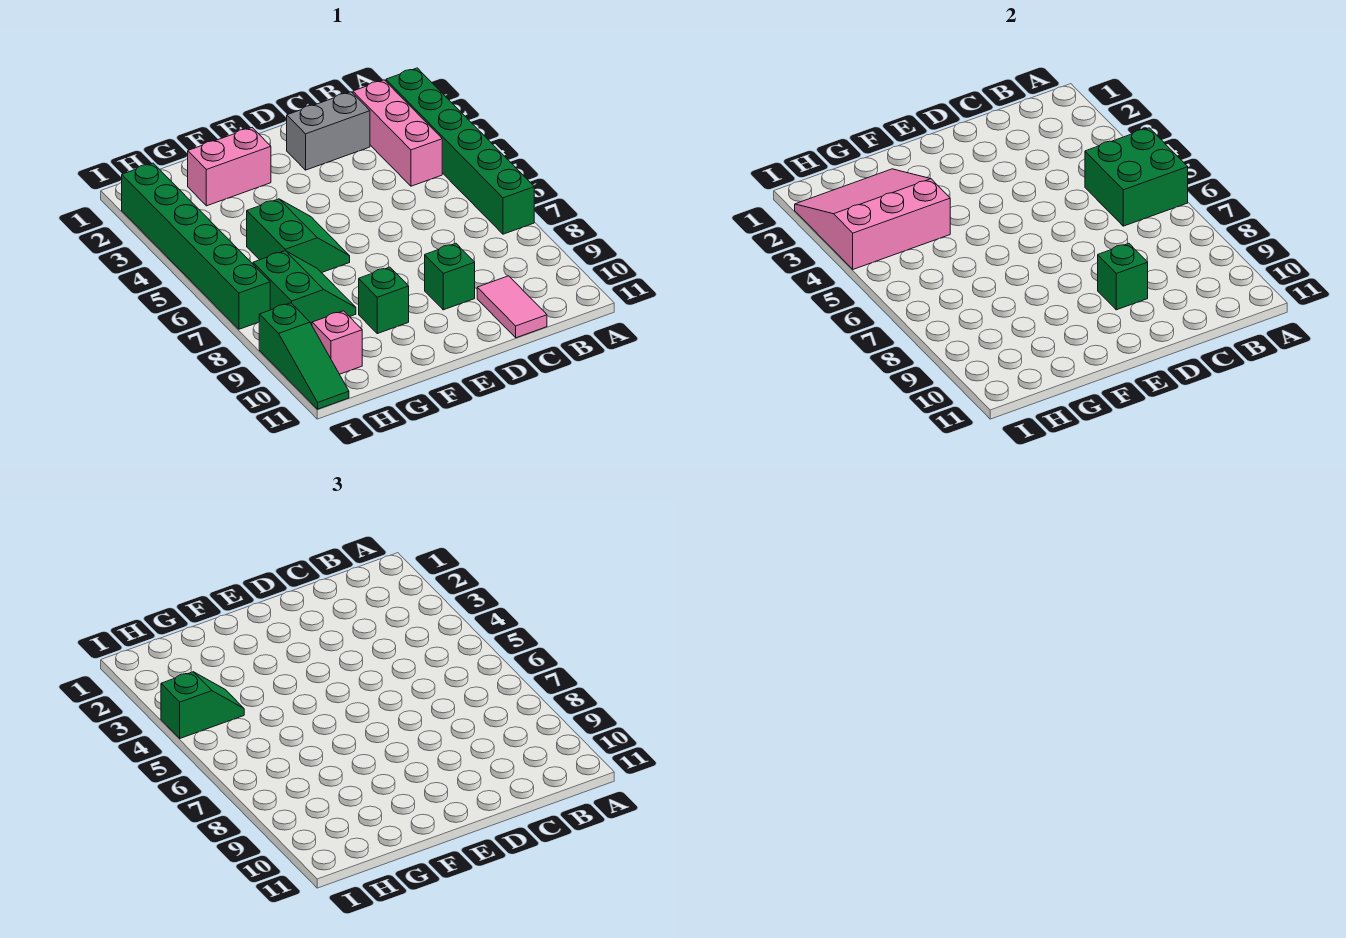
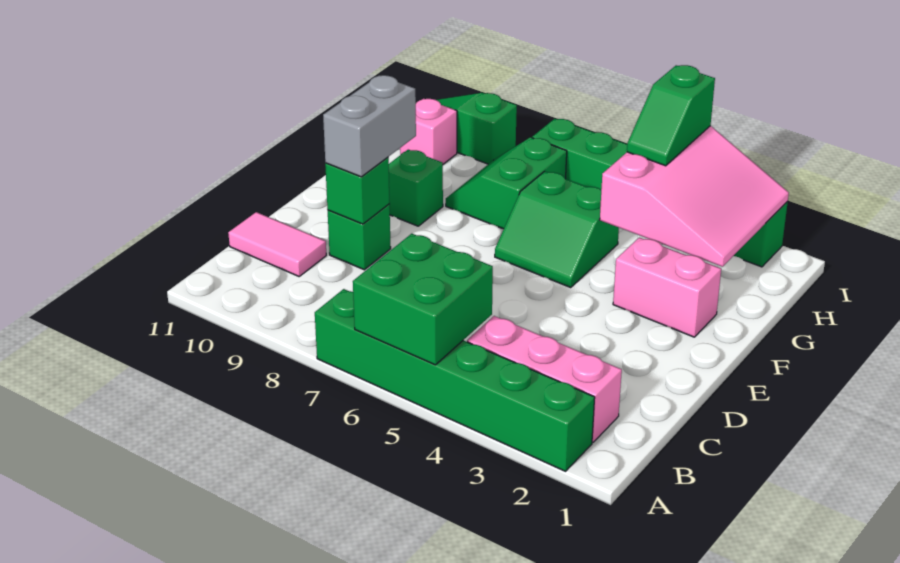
grey brick C2:D2 level 1 -> grey brick D9:E9 level 3
pink brick F2:G2 level 1 -> pink brick F2:F3 level 1
green slope G7:H8 level 1 top H -> green slope G7:H8 level 1 top 7

